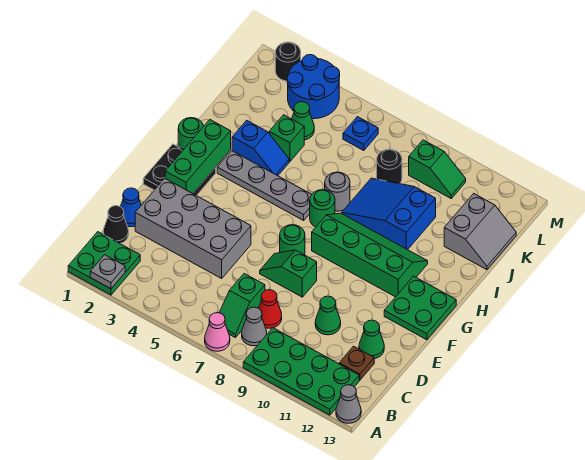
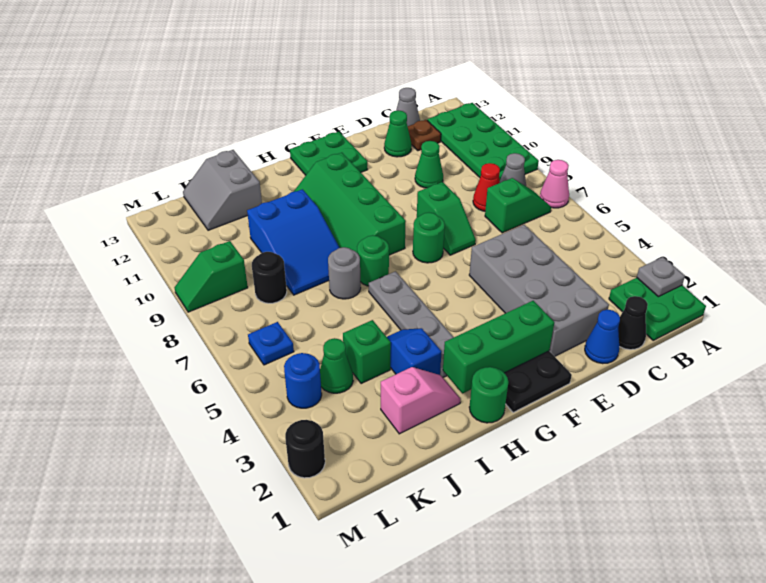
grey cone A13 level 1 -> grey cone C13 level 1
none -> pink slope I2:J2 level 1 top J
grey slope J12:K13 level 1 top 12 -> grey slope J12:K13 level 1 top J
blue round brick L3:M4 level 1 -> blue round brick L4 level 1
green slope L9:L10 level 1 top 9 -> green slope L9:M9 level 1 top L

